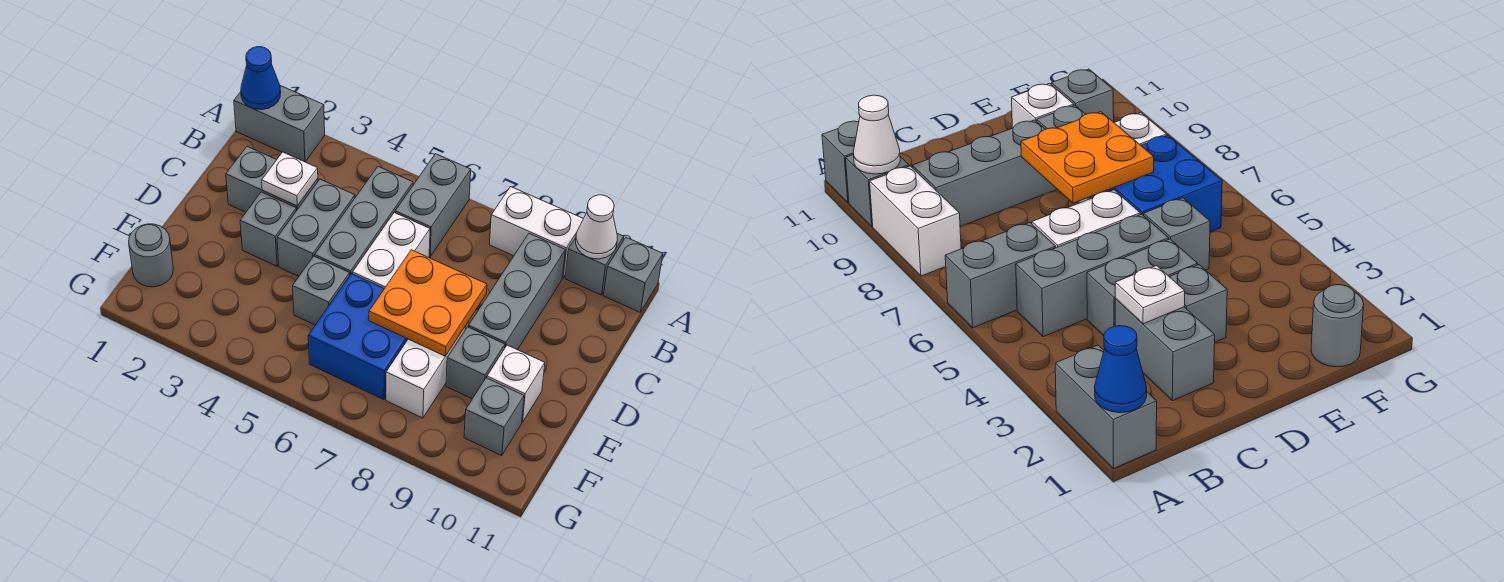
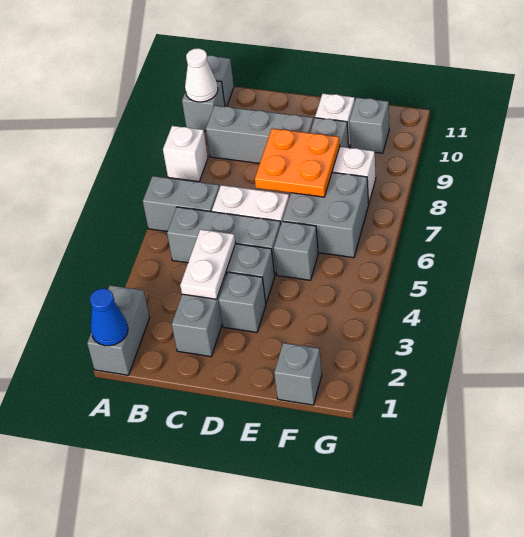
white brick A8:A9 level 1 -> white brick A8 level 1
white plate C3 level 2 -> white plate C3:C4 level 2
blue brick E6:F7 level 1 -> grey brick E6:F7 level 1
grey round brick F1 level 1 -> grey brick F1 level 1

